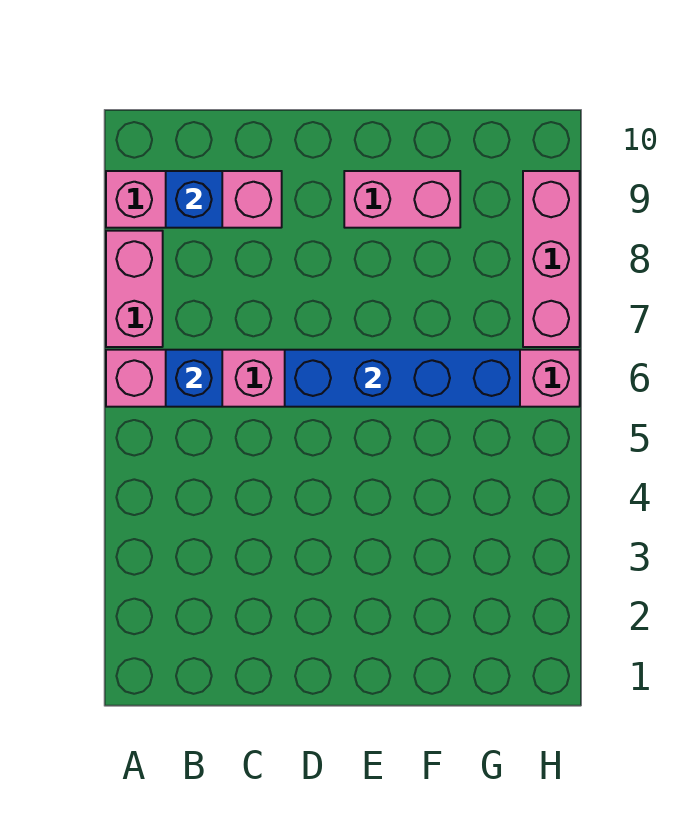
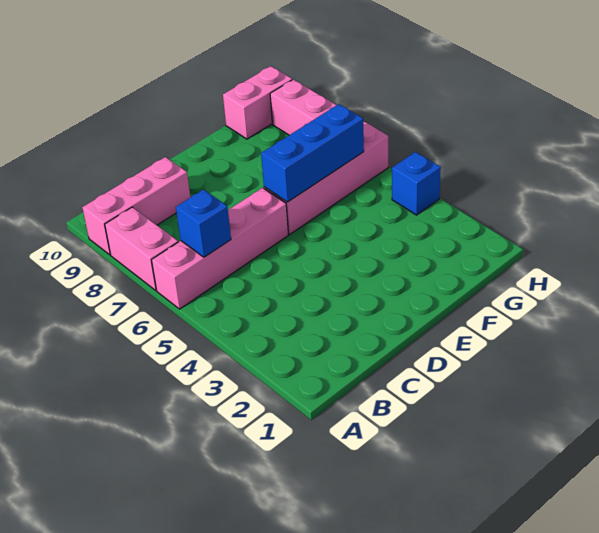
blue brick B9 level 2 -> blue brick H4 level 1
blue brick D6:G6 level 2 -> blue brick E6:G6 level 2
pink brick E9:F9 level 1 -> pink brick G10:H10 level 1

